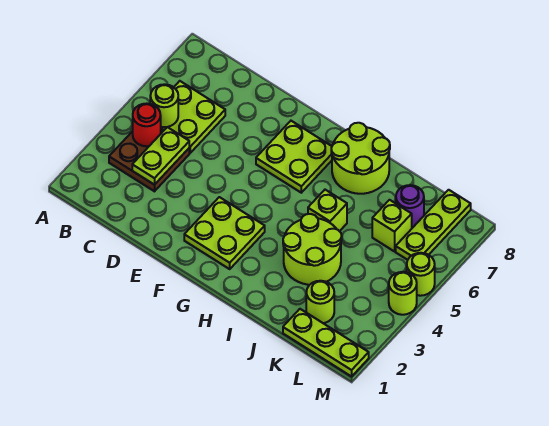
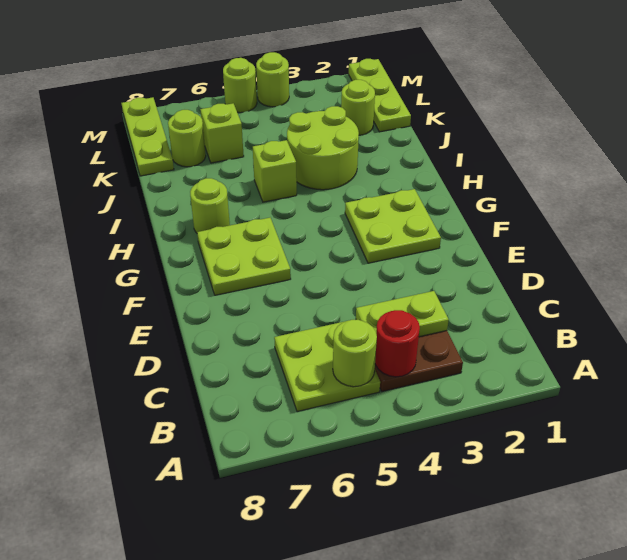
lime round brick H7:I8 level 1 -> lime round brick H7 level 1
purple round brick K7 level 1 -> lime round brick K7 level 1
lime plate L6:L8 level 1 -> lime plate K8:M8 level 1

